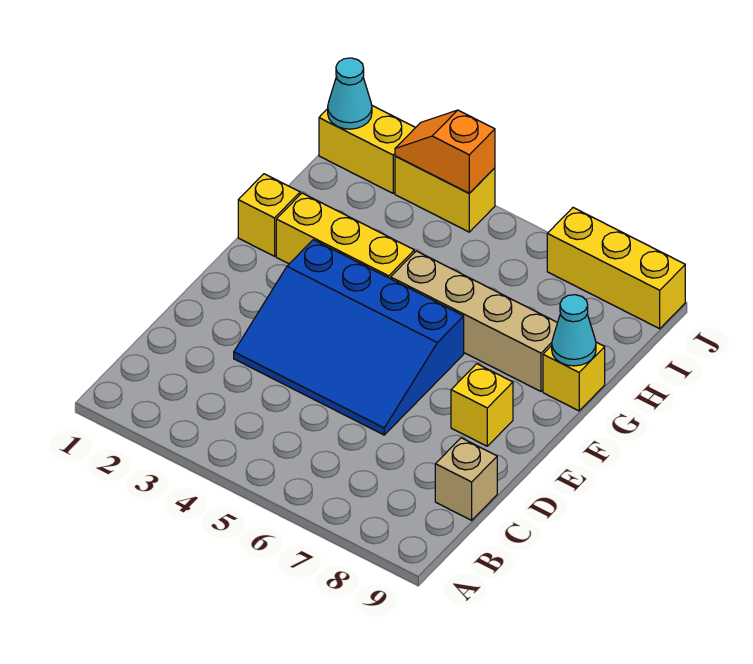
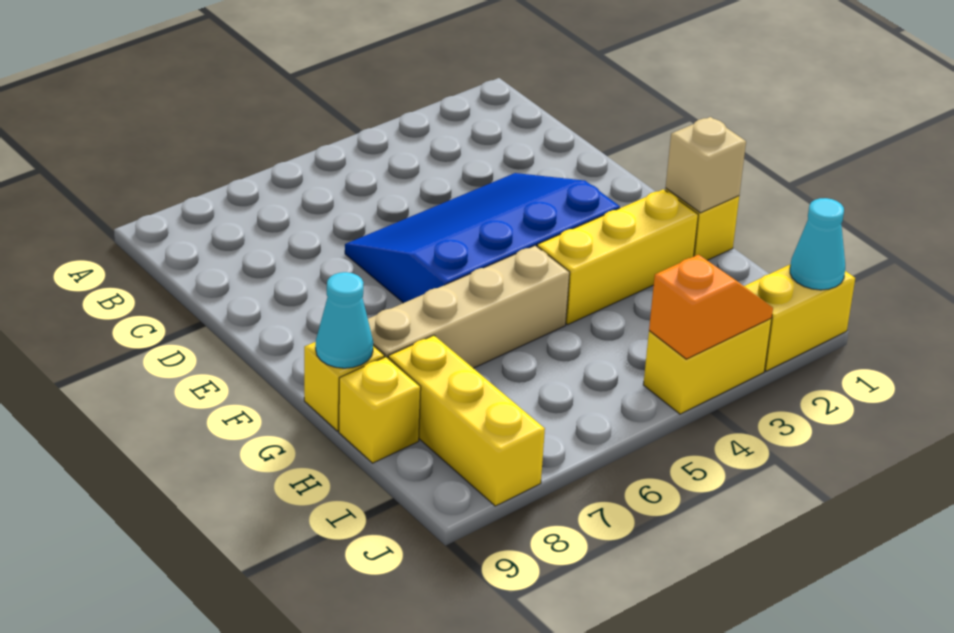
tan brick C9 level 1 -> tan brick G1 level 2
yellow brick E8 level 1 -> yellow brick H9 level 1
yellow brick J7:J9 level 1 -> yellow brick H8:J8 level 1

